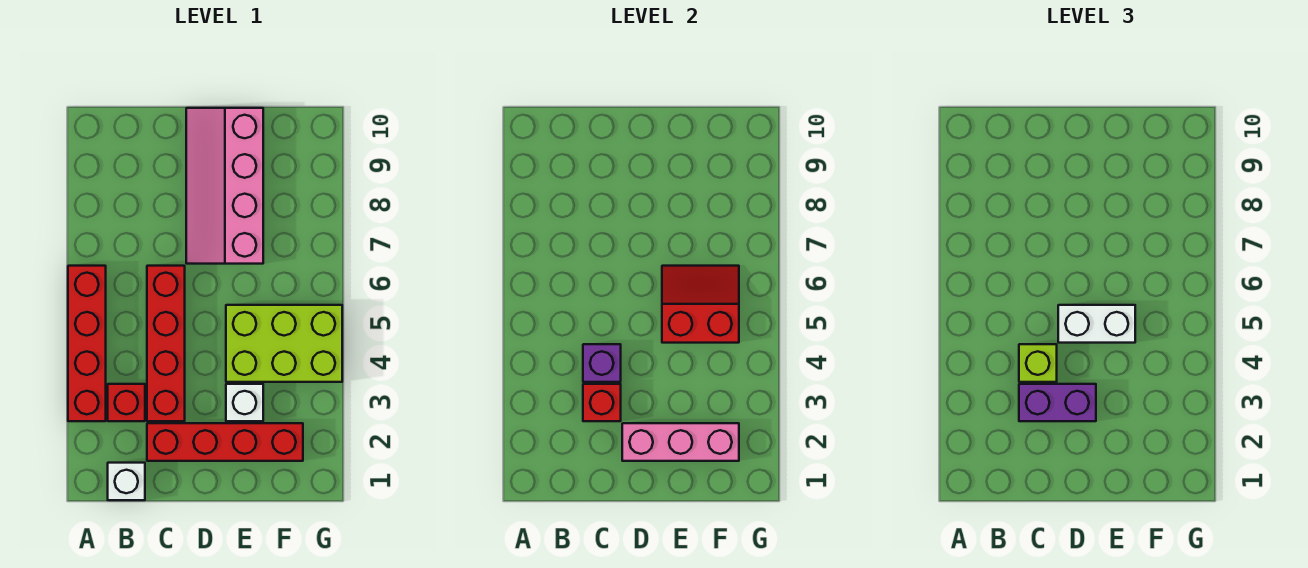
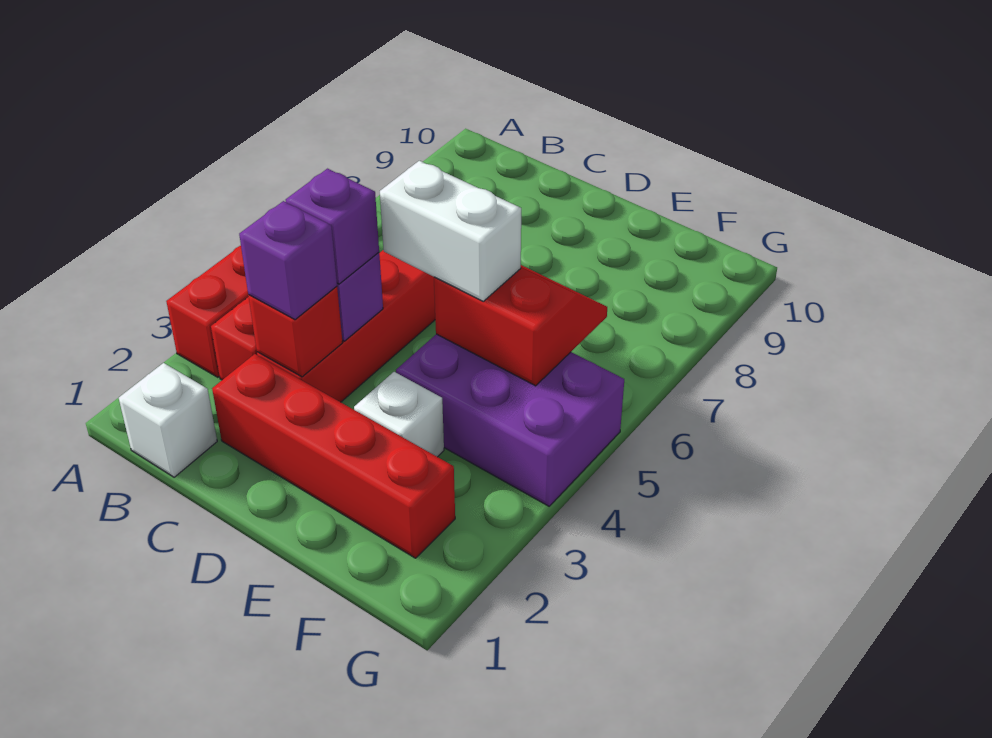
purple brick C3:D3 level 3 -> purple brick C3 level 3
lime brick C4 level 3 -> purple brick C4 level 3
pink brick D2:F2 level 2 -> none
pink slope D7:E10 level 1 top E -> none
lime brick E4:G5 level 1 -> purple brick E4:G5 level 1

